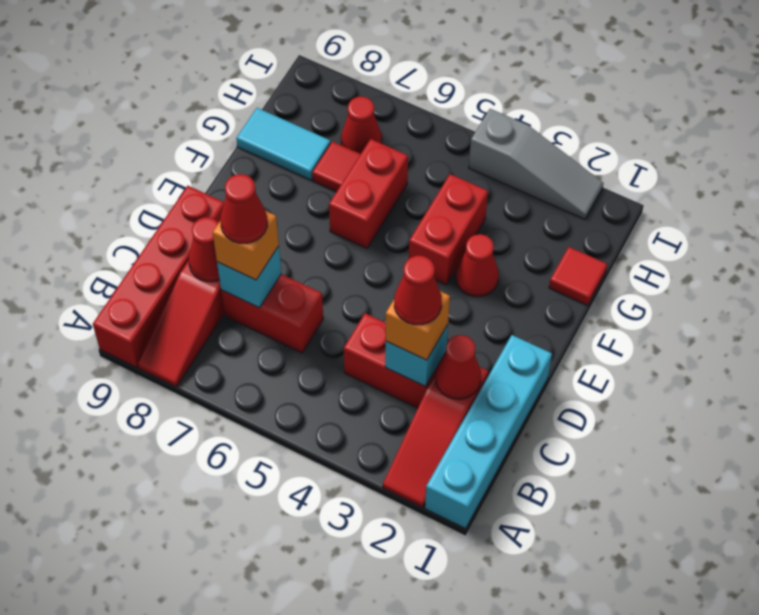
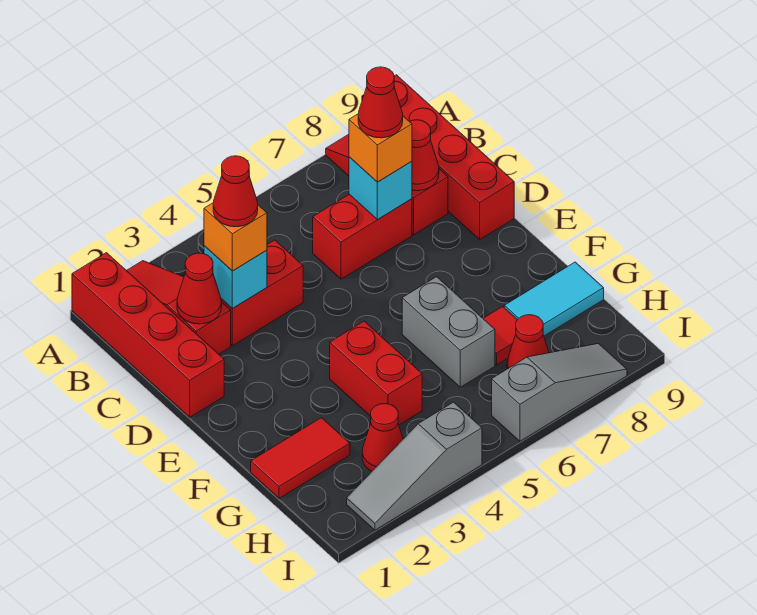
cyan brick A1:D1 level 1 -> red brick A1:D1 level 1
red cone F3 level 1 -> red cone H3 level 1
red brick F6:G6 level 1 -> grey brick F6:G6 level 1
red tile G1 level 1 -> red tile G1:G2 level 1
none -> grey slope I6:I8 level 1 top 6

